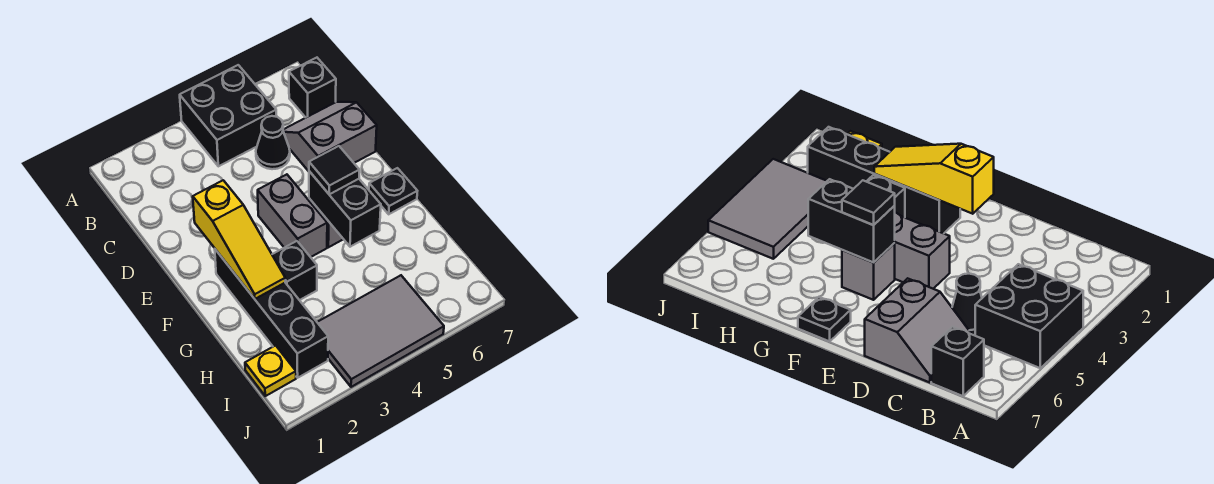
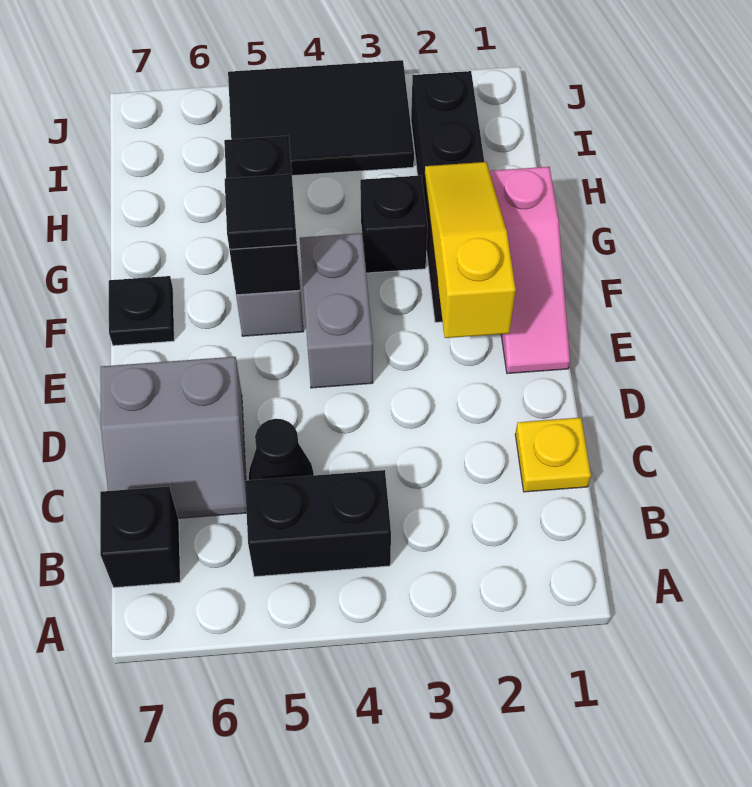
black brick A4:B5 level 1 -> black brick B4:B5 level 1
none -> pink slope E1:G1 level 1 top G
yellow plate I1 level 1 -> yellow plate C1 level 1
grey tile I3:J5 level 1 -> black tile I3:J5 level 1

